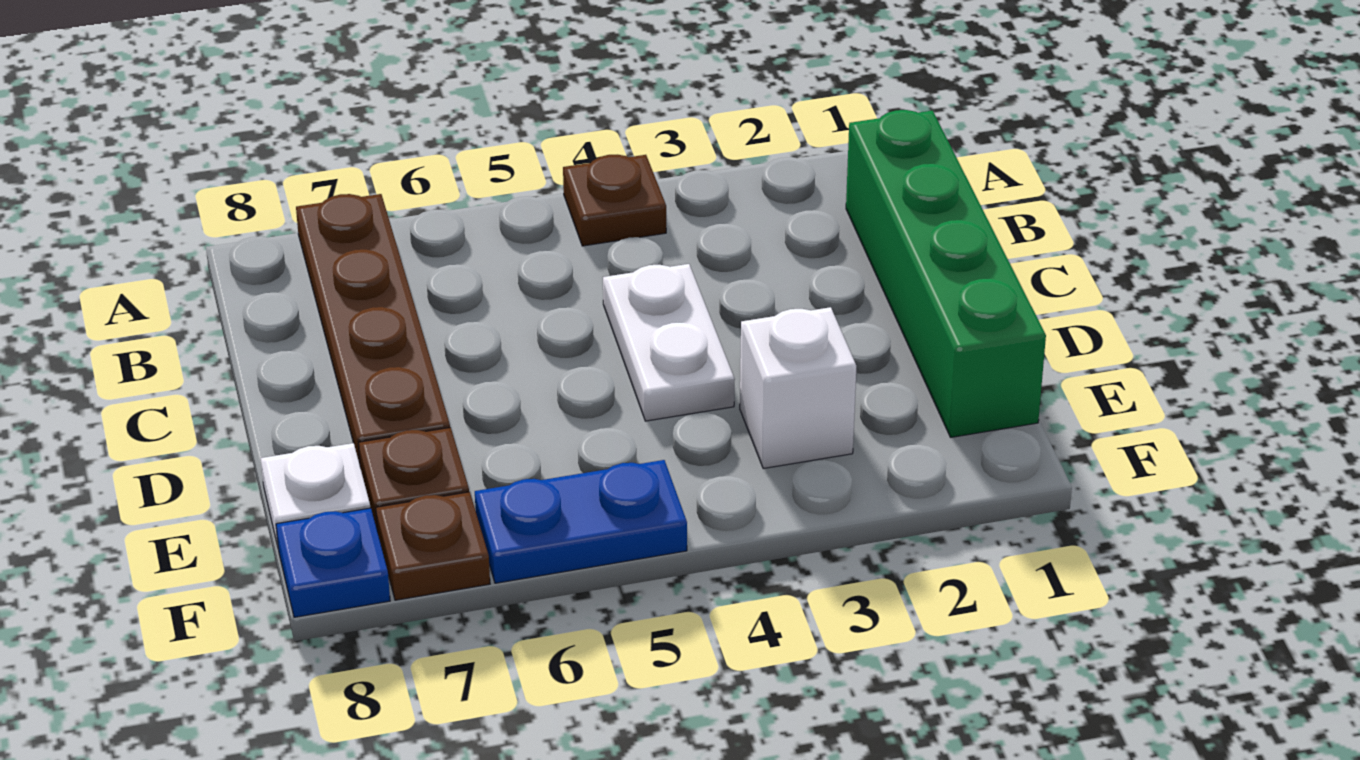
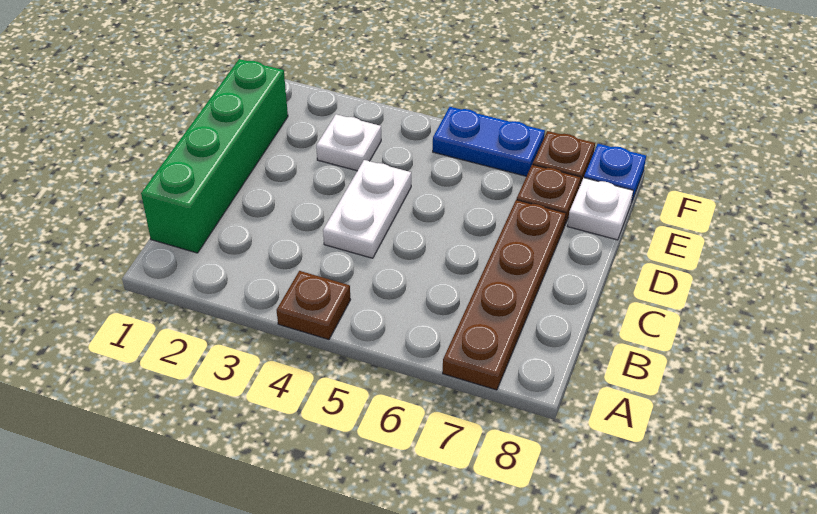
white brick E3 level 1 -> white plate E3 level 1

